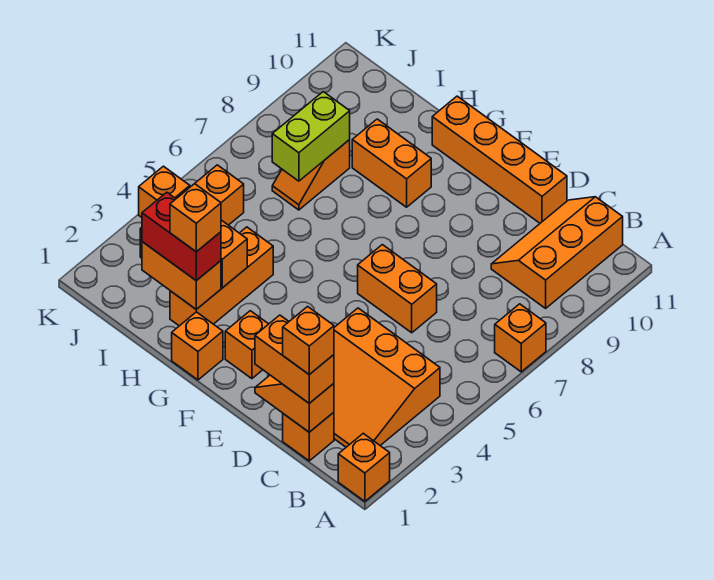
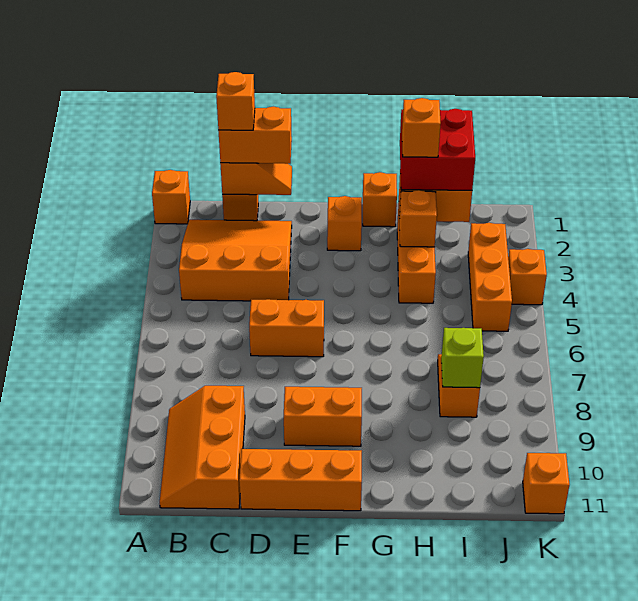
orange brick A7 level 1 -> orange brick K11 level 1
orange slope B9:C11 level 1 top B -> orange slope B9:C11 level 1 top C
orange brick D11:G11 level 1 -> orange brick D11:F11 level 1
orange brick G9:H9 level 1 -> orange brick E9:F9 level 1
red brick H2:I2 level 3 -> red brick H1:I2 level 3
lime brick I7:I8 level 2 -> lime brick I8 level 2

